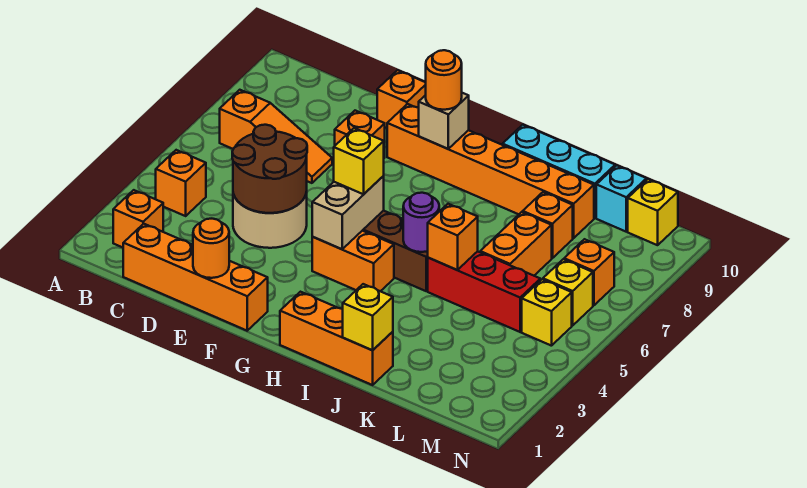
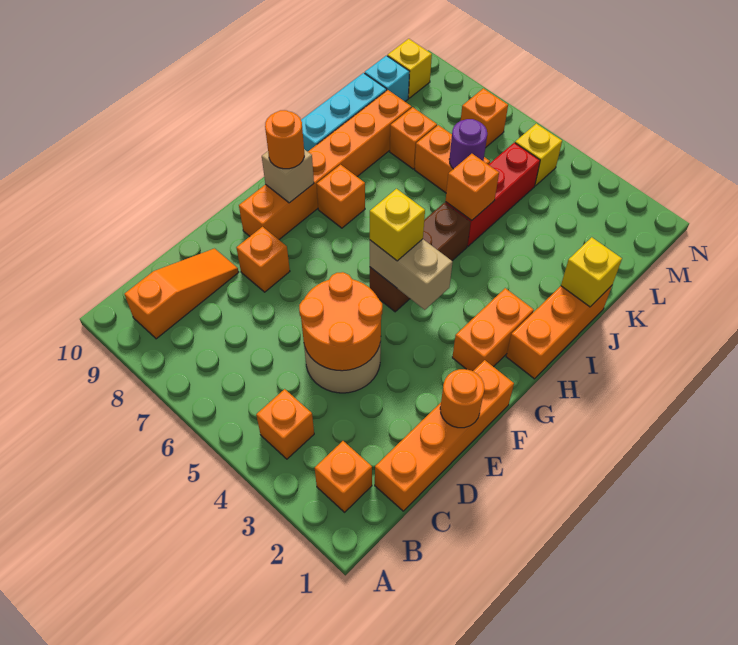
orange slope B7:D7 level 1 top B -> orange slope B9:D9 level 1 top B
brown round brick D4:E5 level 2 -> orange round brick D4:E5 level 2
orange brick E10 level 1 -> orange brick H8 level 1
orange brick G4:H4 level 1 -> orange brick G2:H2 level 1
purple round brick I5 level 2 -> purple round brick K6 level 2
yellow brick M6 level 1 -> none

